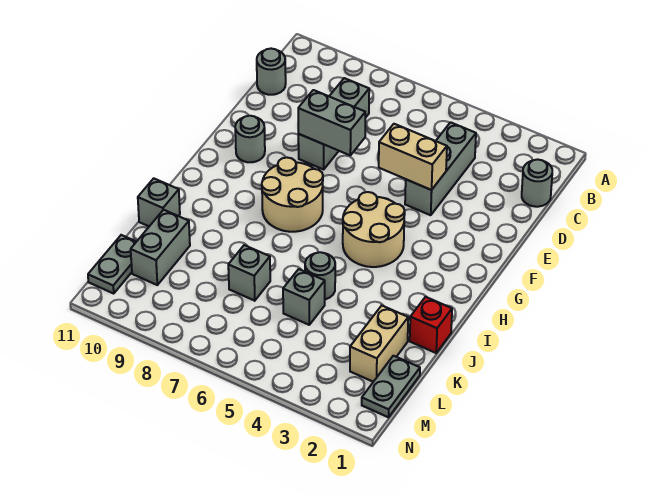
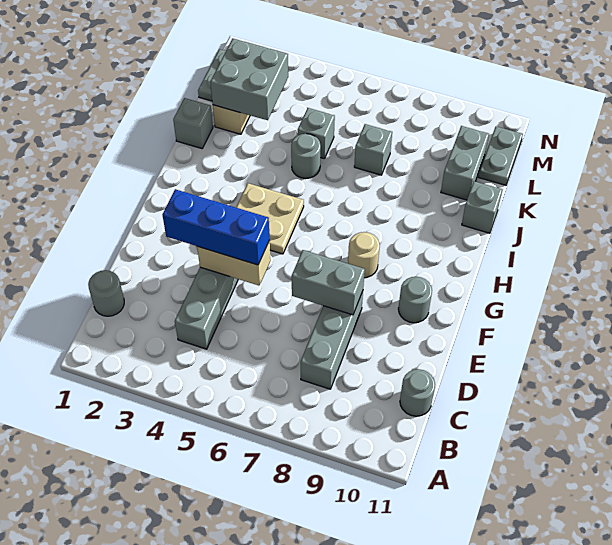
none -> blue brick E3:E5 level 3
tan round brick G4:H5 level 1 -> tan plate G4:H5 level 1
tan round brick G7:H8 level 1 -> tan round brick G8 level 1
red brick J1 level 1 -> grey brick J1 level 1
none -> grey brick K2:L3 level 2

